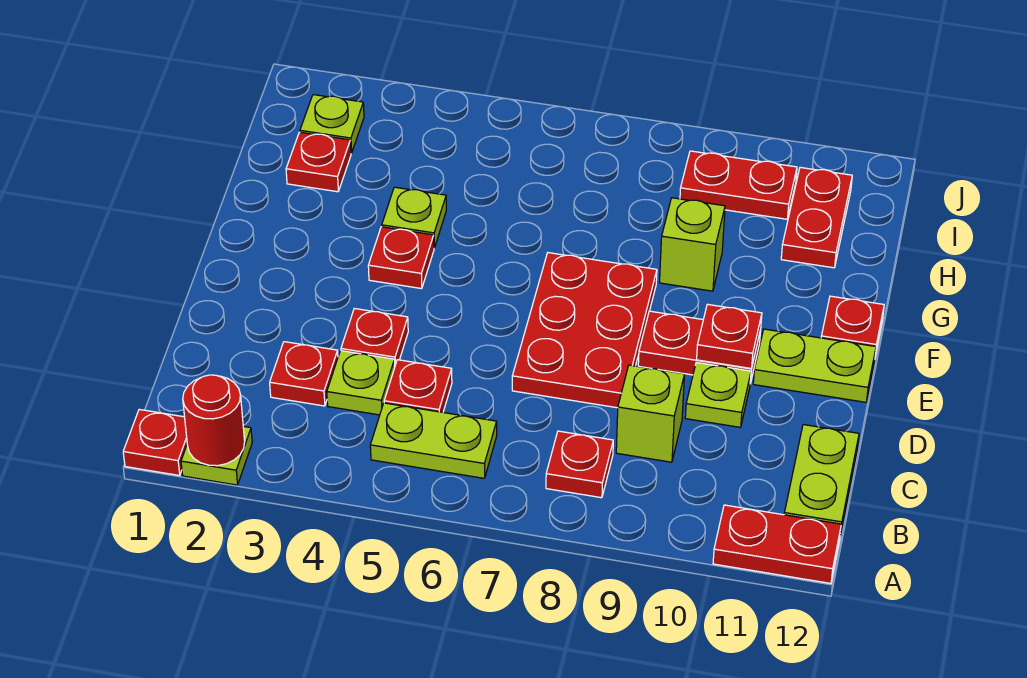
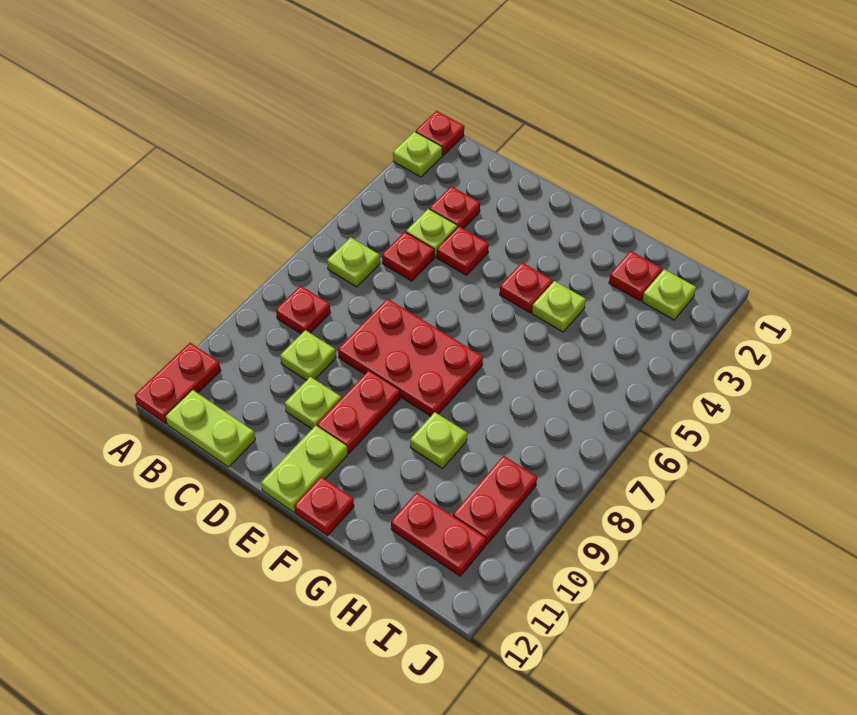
red round brick A2 level 2 -> none
lime plate B5:B6 level 1 -> lime plate B6 level 1
lime brick C9 level 1 -> lime plate C9 level 1
red plate E10 level 2 -> none
lime brick G9 level 1 -> lime plate G9 level 1

